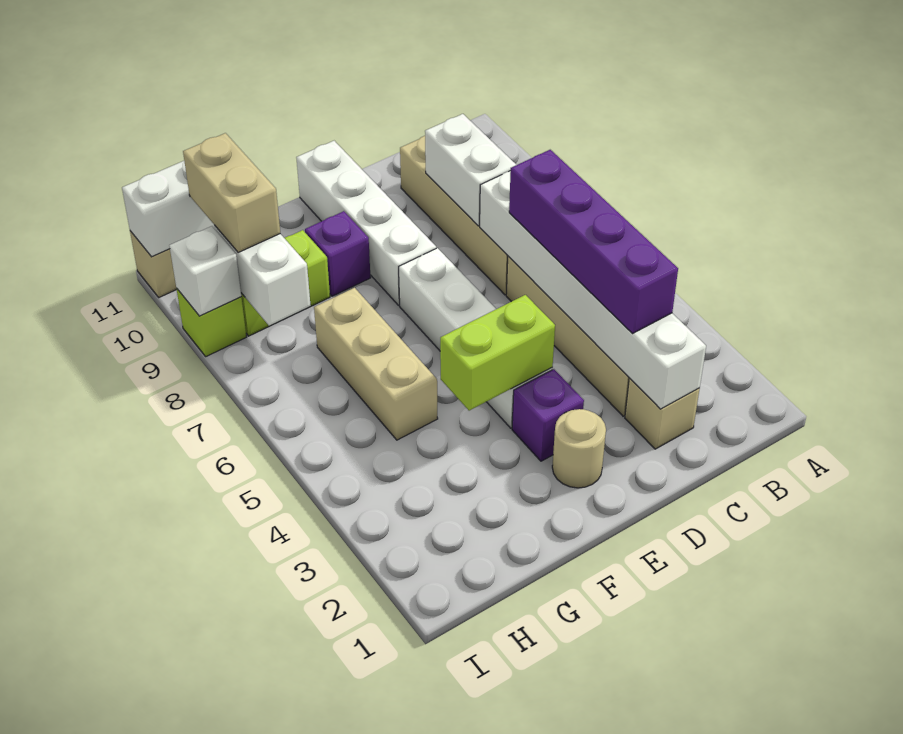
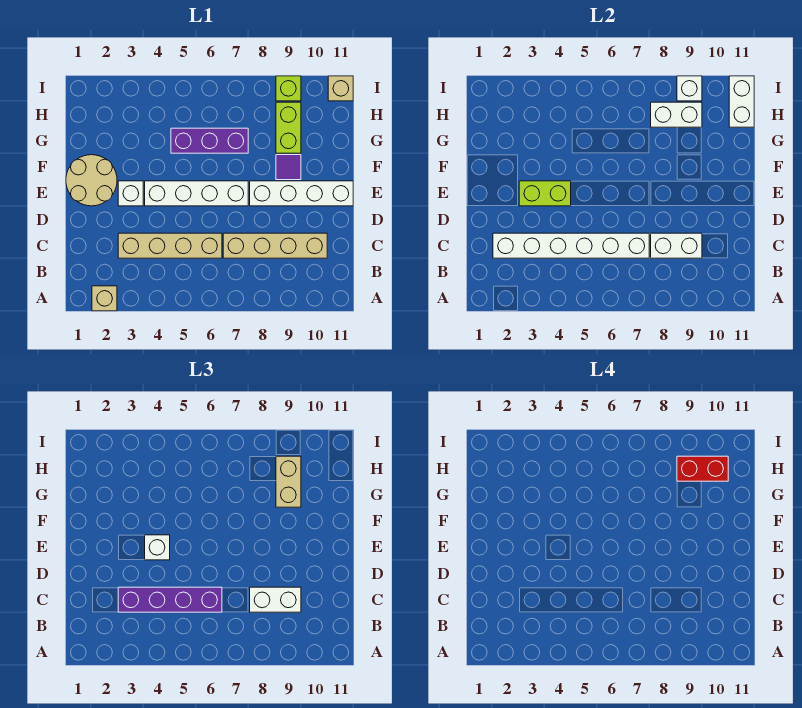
tan brick C2 level 1 -> tan brick A2 level 1
none -> white brick C8:C9 level 3
tan round brick E2 level 1 -> tan round brick E1:F2 level 1
purple brick E3 level 1 -> white brick E3 level 1
lime brick E4:F4 level 2 -> lime brick E3:E4 level 2
none -> white brick E4 level 3
purple brick F9 level 1 -> purple tile F9 level 1
tan brick G5:G7 level 1 -> purple brick G5:G7 level 1
tan brick H9:H10 level 3 -> tan brick G9:H9 level 3
none -> red brick H9:H10 level 4

